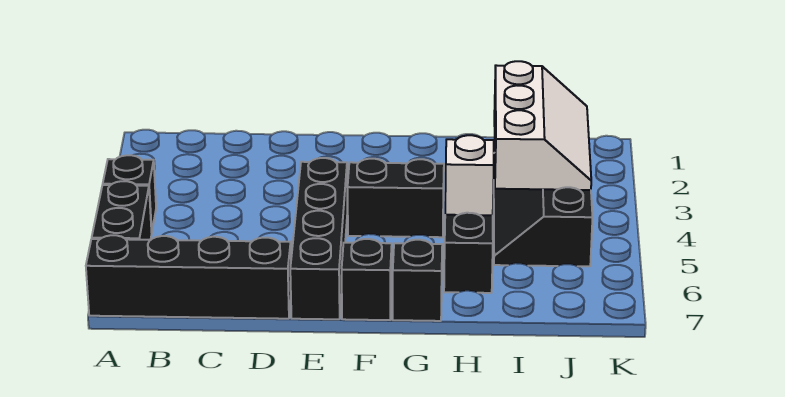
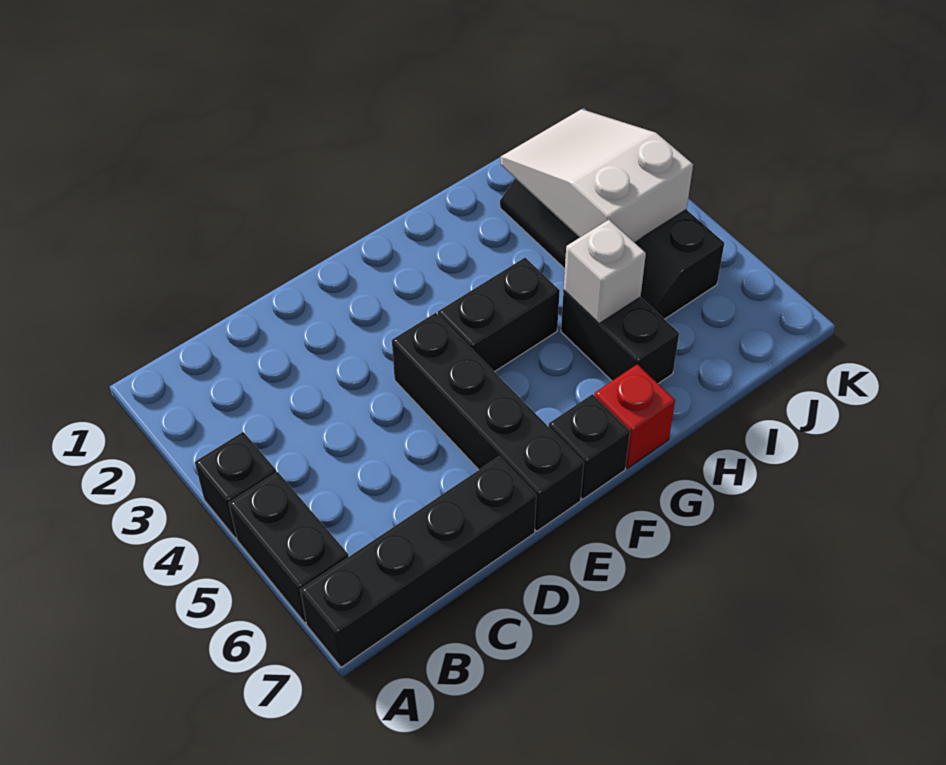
black brick G7 level 1 -> red brick G7 level 1
white slope I2:J4 level 2 top I -> white slope I2:J4 level 2 top 4

